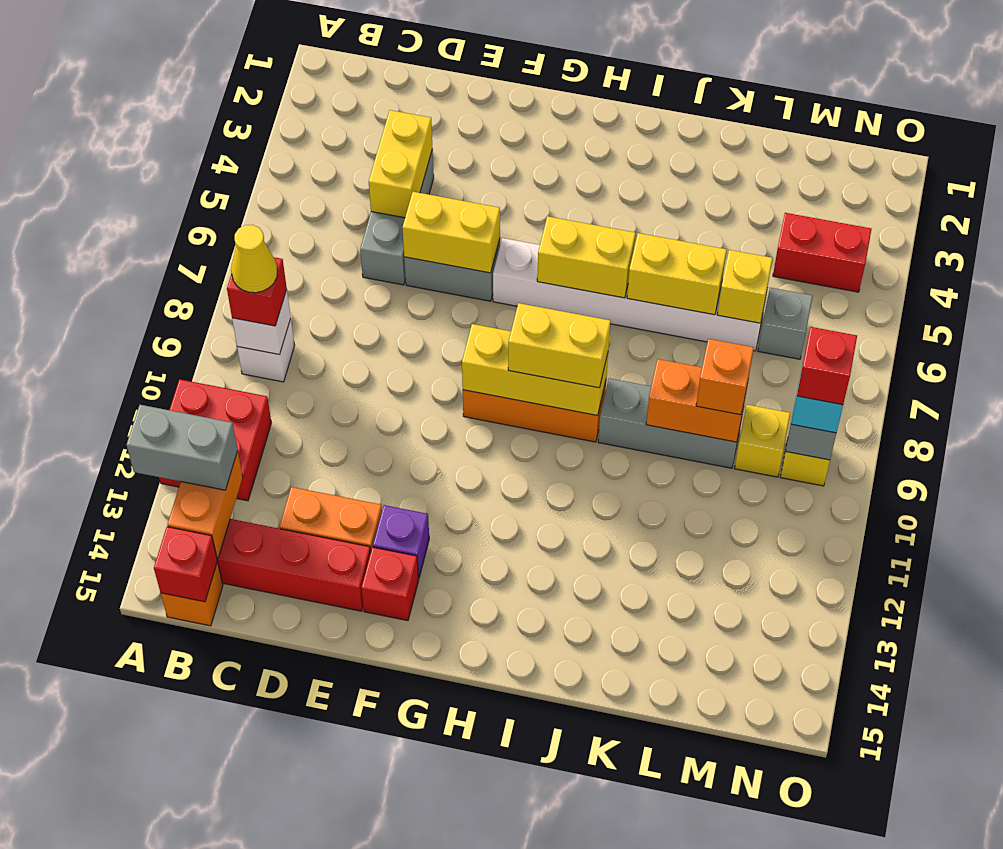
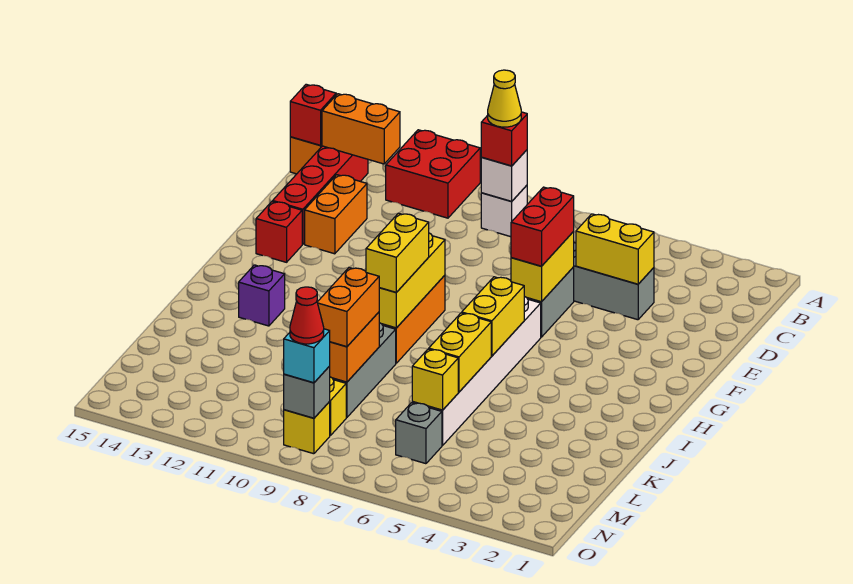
grey brick A13:B13 level 3 -> none
purple brick F13 level 1 -> purple brick I13 level 1
orange brick L9 level 3 -> orange brick K9:L9 level 3
red brick M4:N4 level 1 -> red brick E6:F6 level 3
red brick N9 level 4 -> red cone N9 level 4

